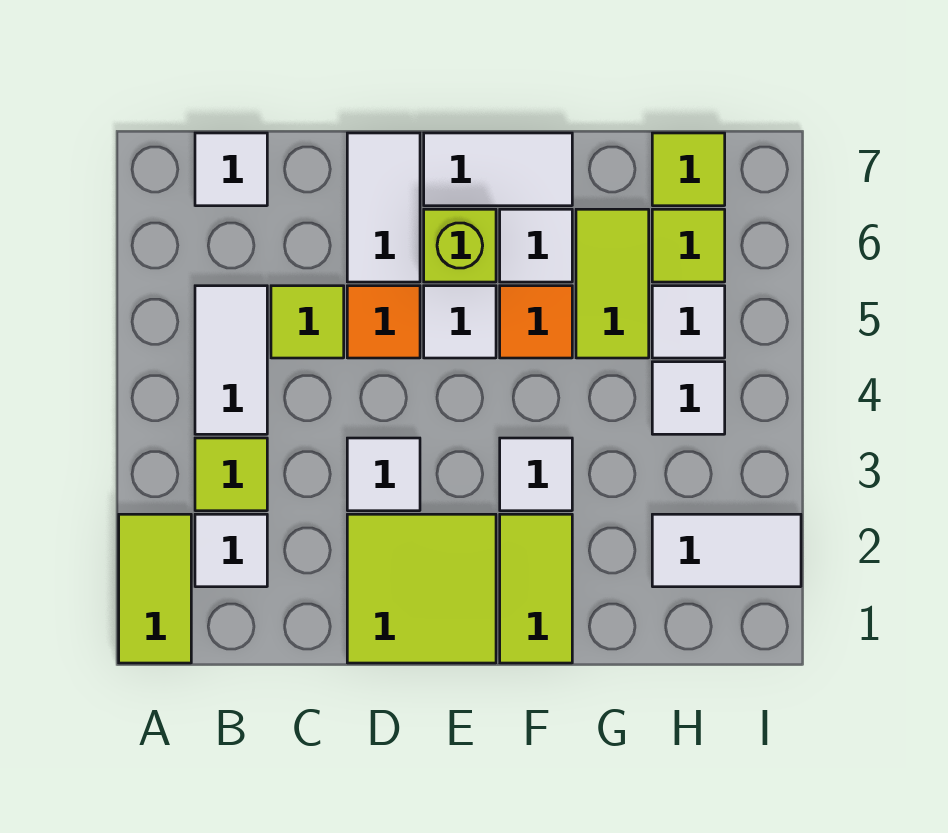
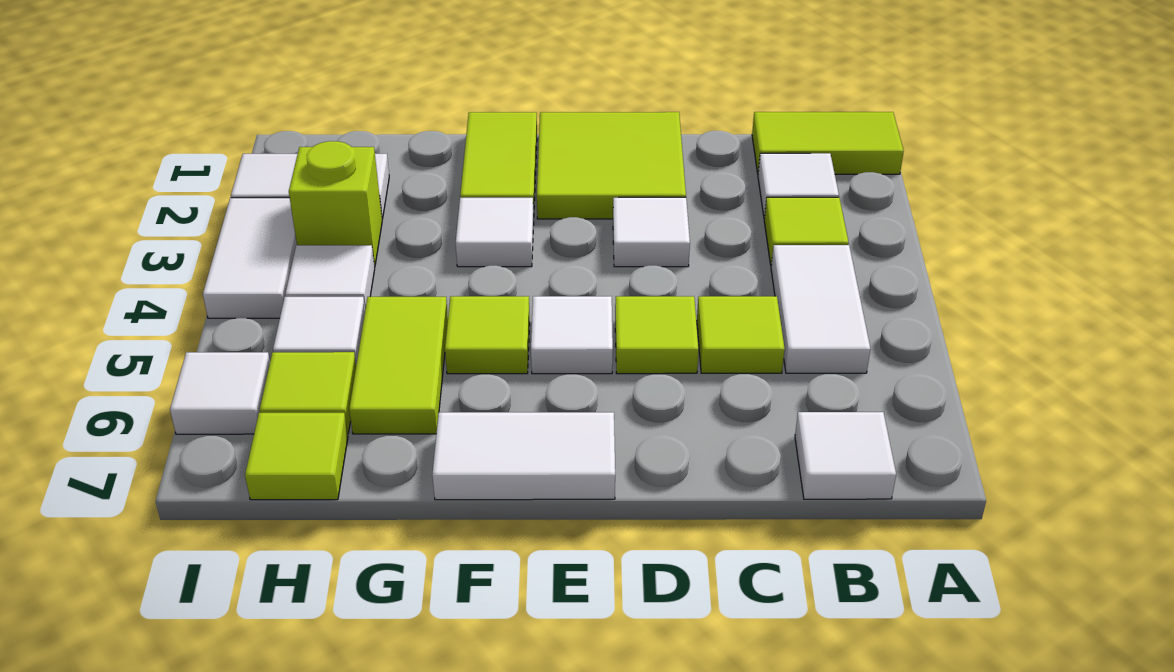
lime tile A1:A2 level 1 -> lime tile A1:B1 level 1
orange tile D5 level 1 -> lime tile D5 level 1
white tile D6:D7 level 1 -> white tile I3:I4 level 1
lime brick E6 level 1 -> lime brick H3 level 1
orange tile F5 level 1 -> lime tile F5 level 1
white tile F6 level 1 -> white tile I6 level 1

